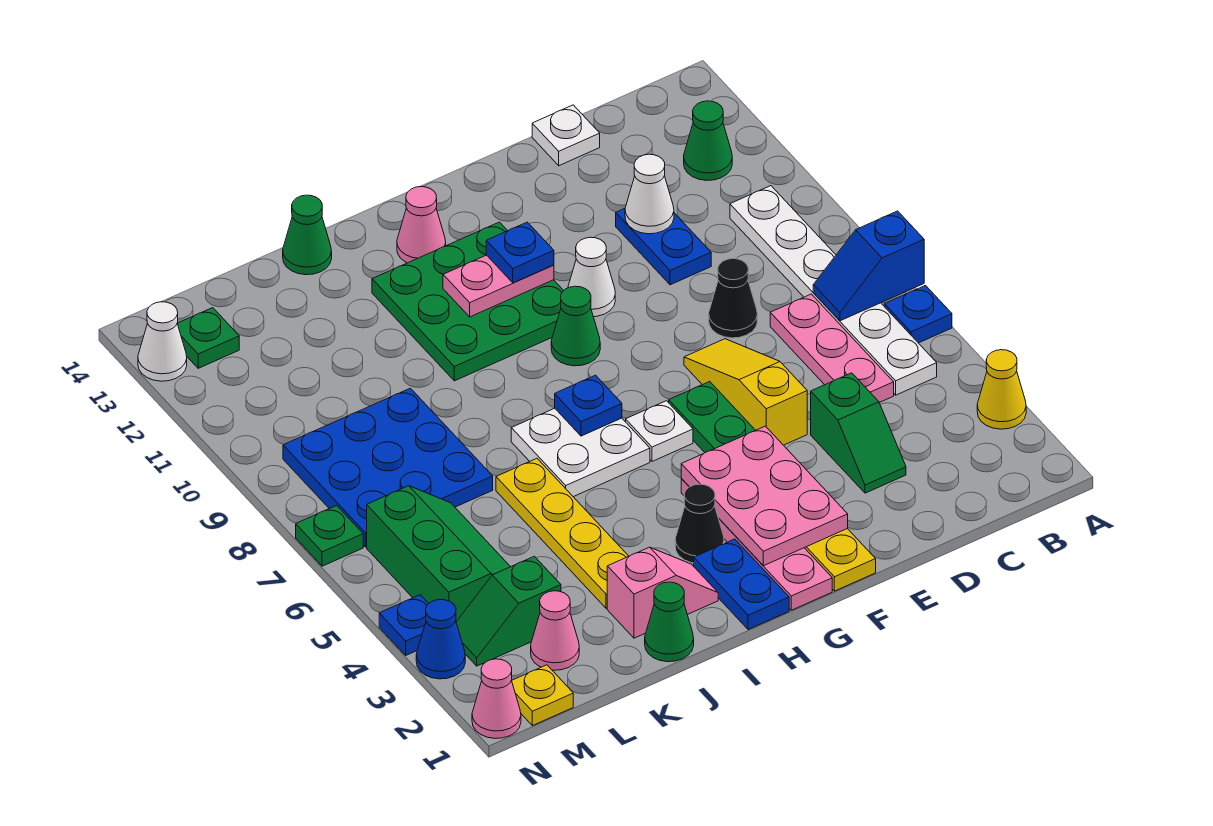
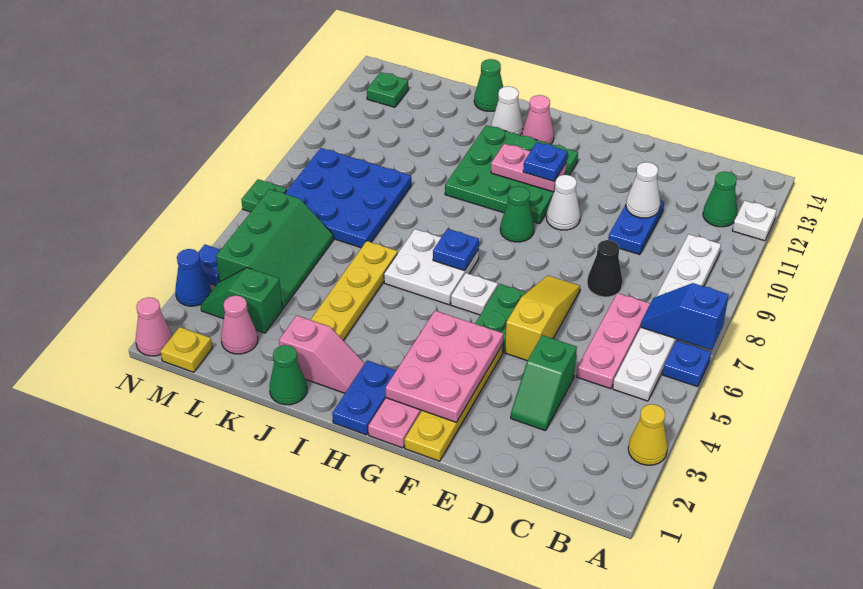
white plate D14 level 1 -> white plate A12 level 1
black cone H3 level 1 -> none
white cone N13 level 1 -> white cone I13 level 1

